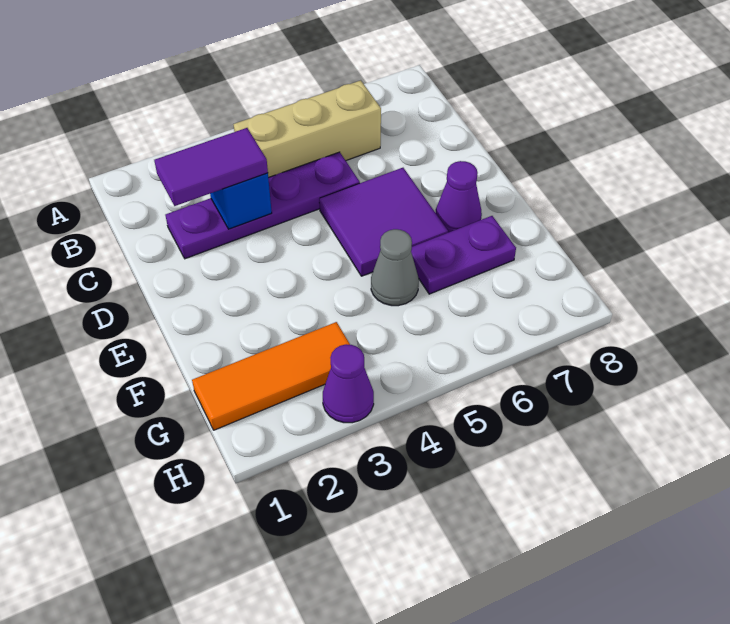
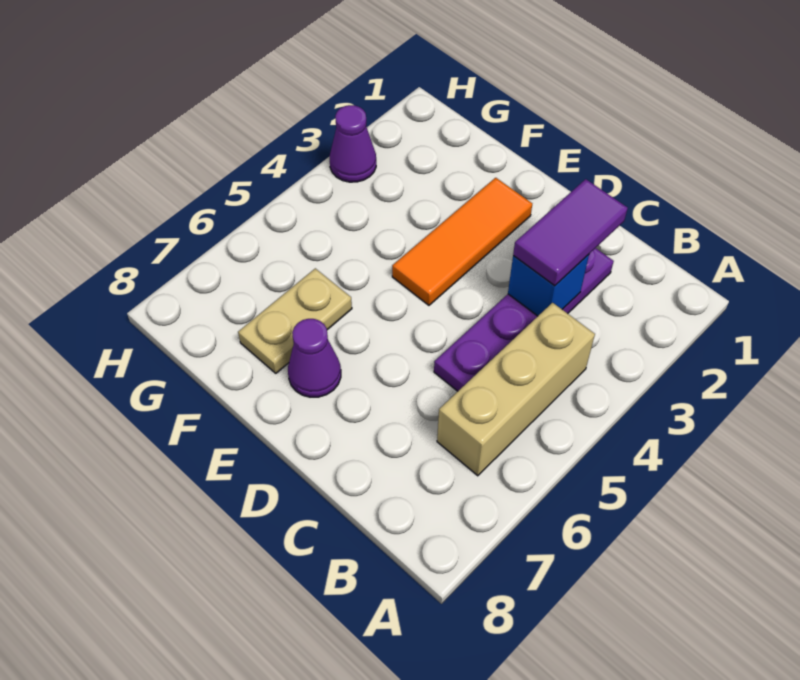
purple tile D5:E6 level 1 -> none
grey cone F5 level 1 -> none
purple plate F6:F7 level 1 -> tan plate F6:F7 level 1
orange tile G1:G3 level 1 -> orange tile E2:E4 level 1

